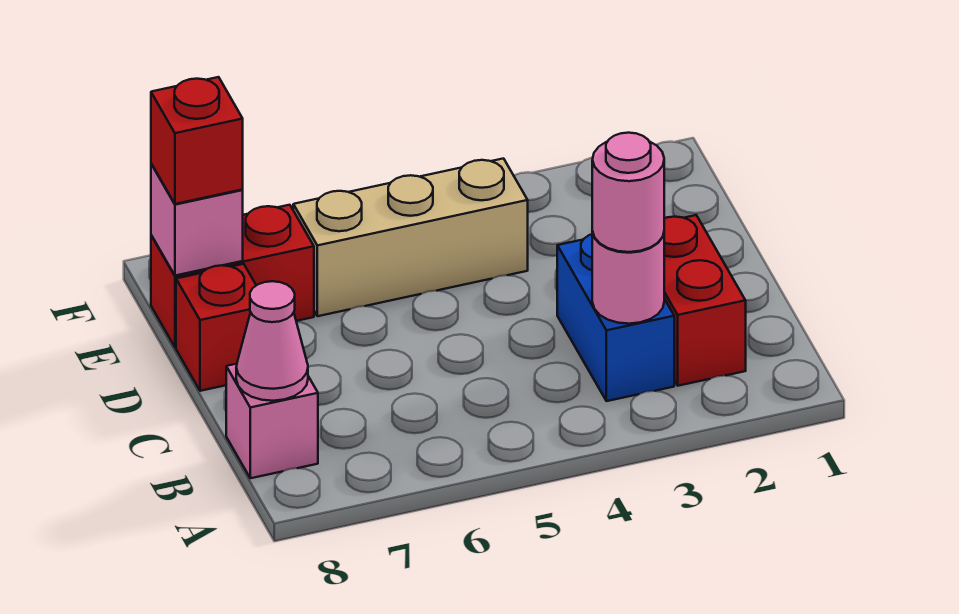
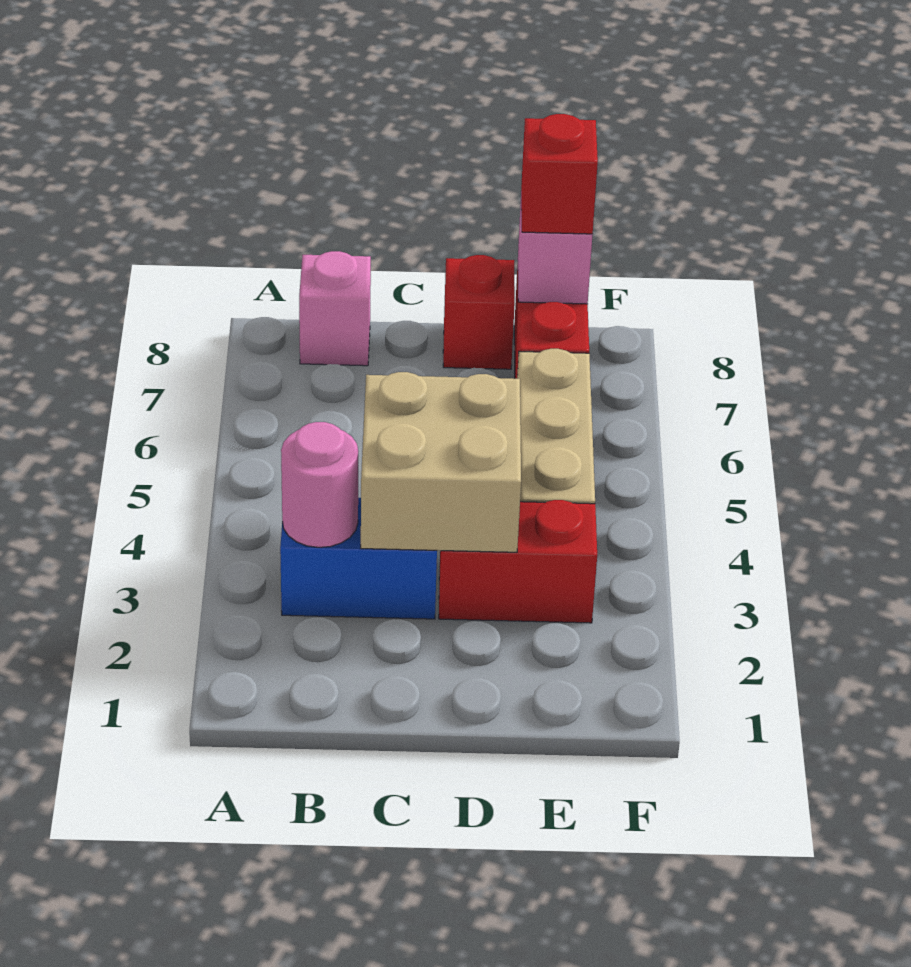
red brick B2:C2 level 1 -> red brick D3:E3 level 1
pink round brick B3 level 3 -> none
pink cone B8 level 2 -> none
none -> tan brick C3:D4 level 2

